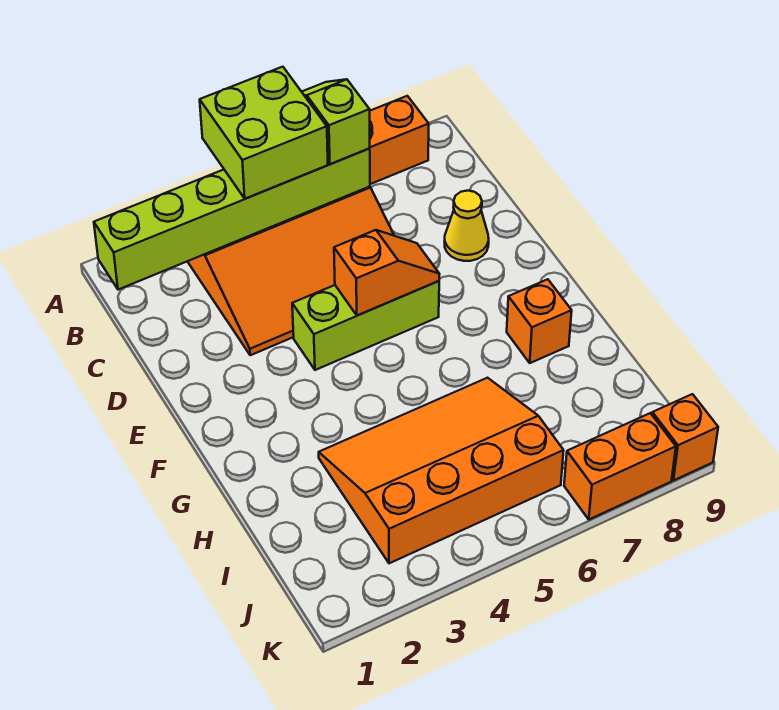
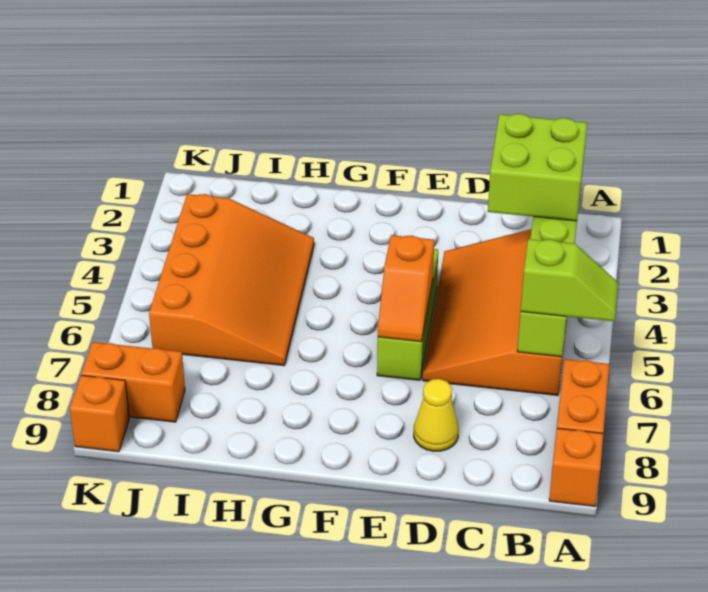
lime brick A4:B5 level 3 -> lime brick B2:C3 level 3
orange brick G8 level 1 -> orange brick A9 level 1
orange brick K7:K8 level 1 -> orange brick J8:K8 level 1

